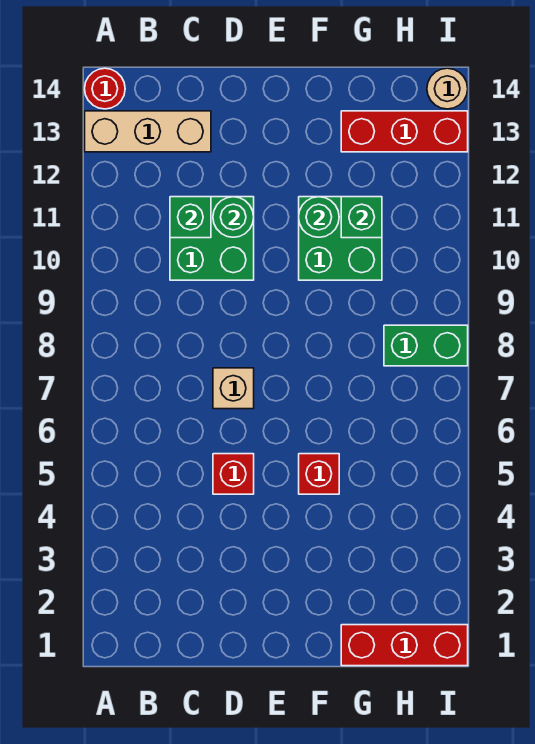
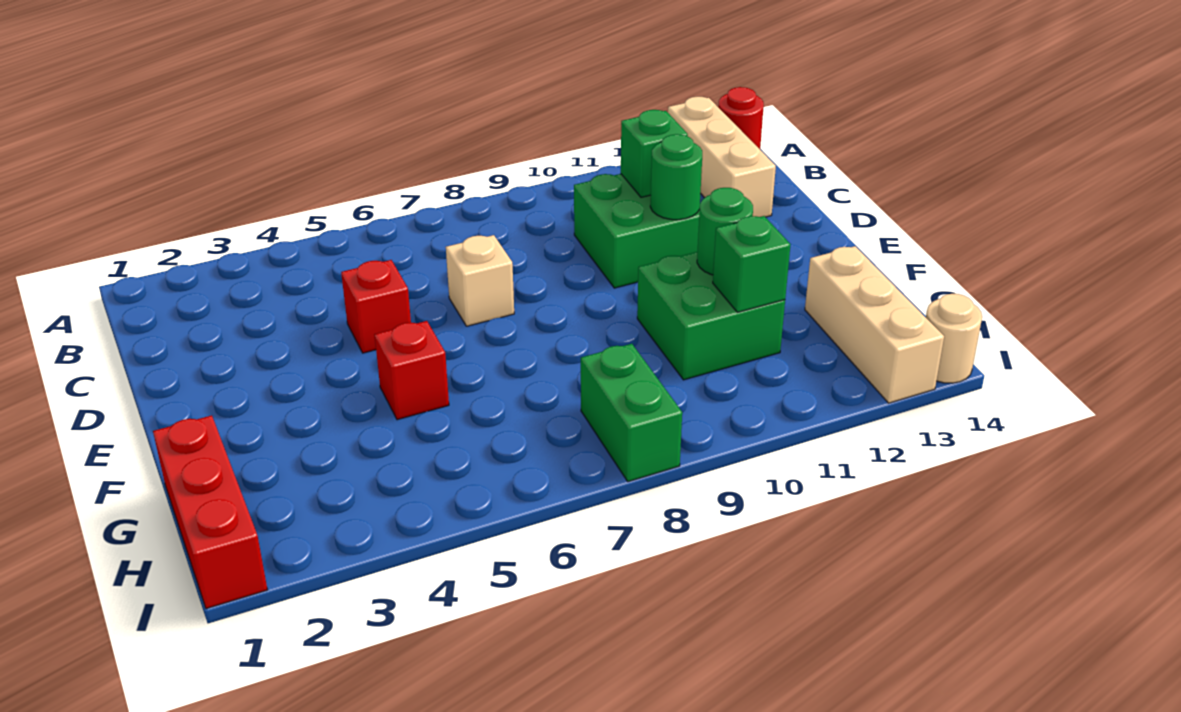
red brick G13:I13 level 1 -> tan brick G13:I13 level 1

